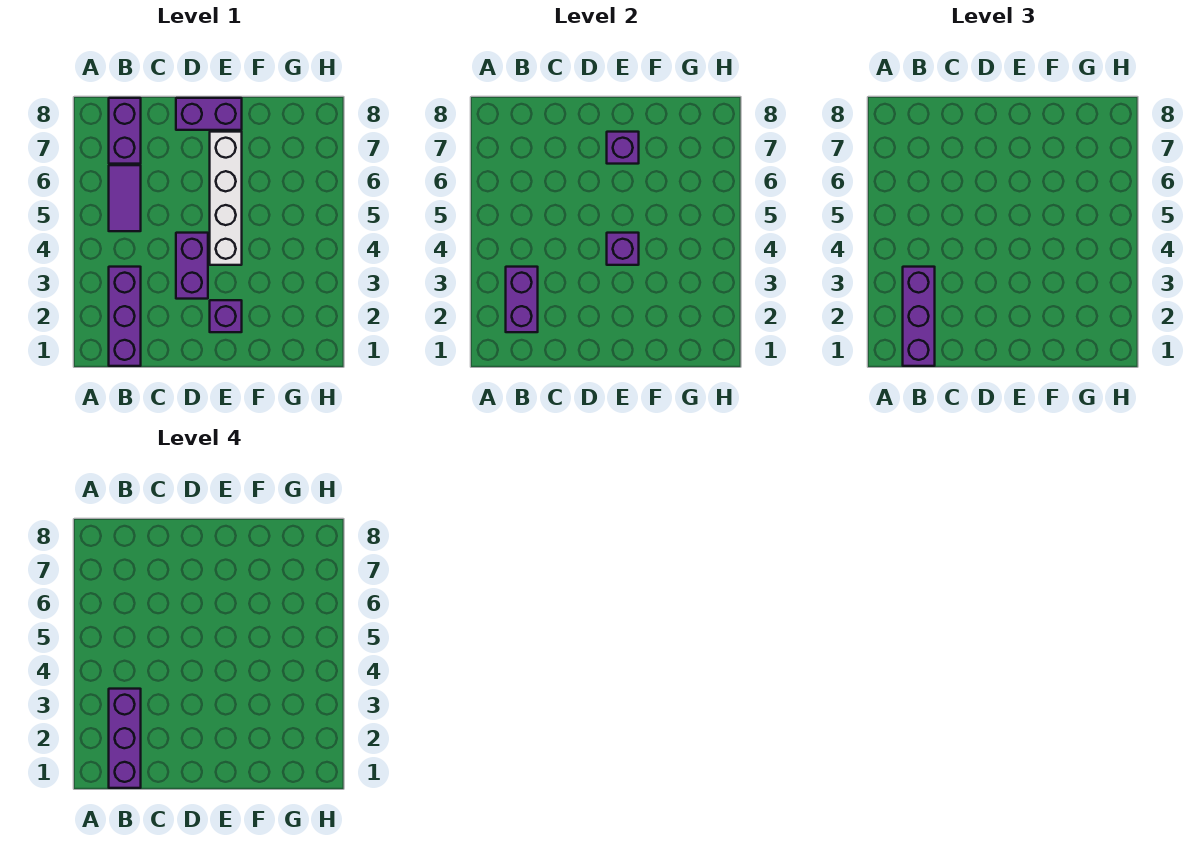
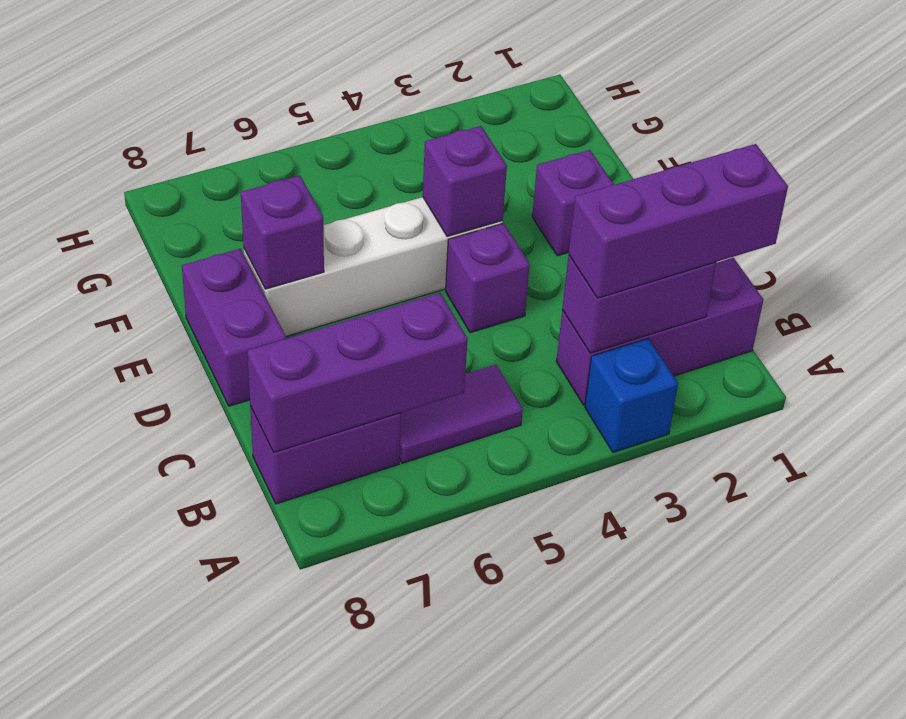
none -> blue brick A3 level 1
purple brick B1:B3 level 4 -> purple brick B6:B8 level 2
purple brick D3:D4 level 1 -> purple brick D4 level 1

